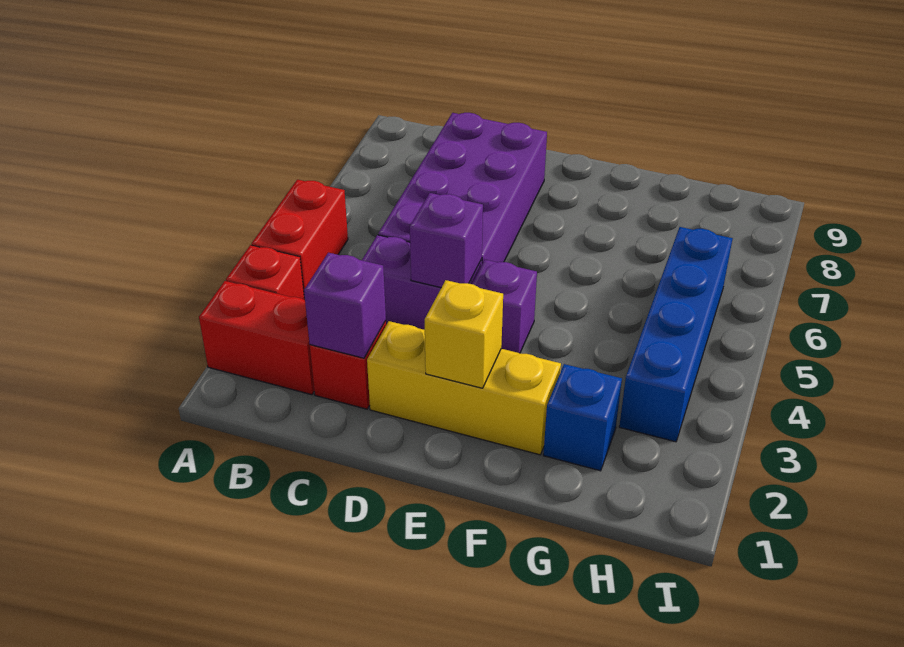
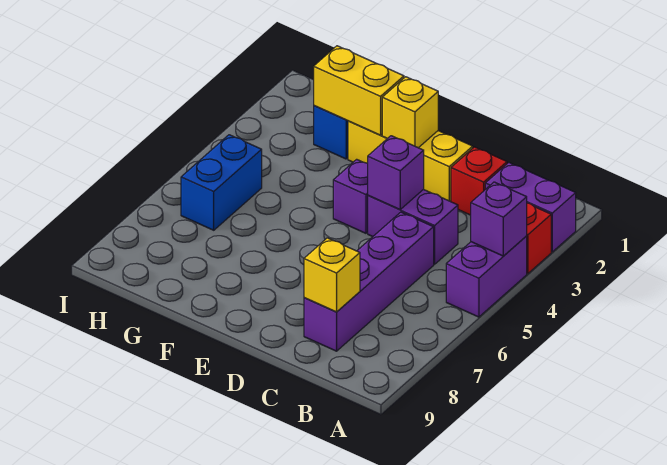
red brick A2:B2 level 1 -> purple brick A2:B2 level 1
red brick A4:A5 level 1 -> purple brick A4:A5 level 1
purple brick C2 level 2 -> purple brick A4 level 2
purple brick C5:D8 level 1 -> purple brick C5:C8 level 1
none -> yellow brick C8 level 2
none -> yellow brick F2:G2 level 2
blue brick H3:H6 level 1 -> blue brick H5:H6 level 1

